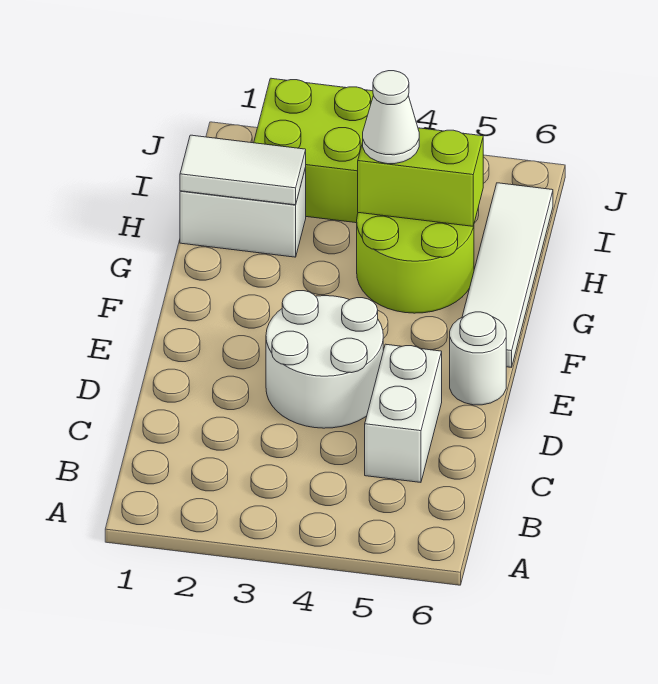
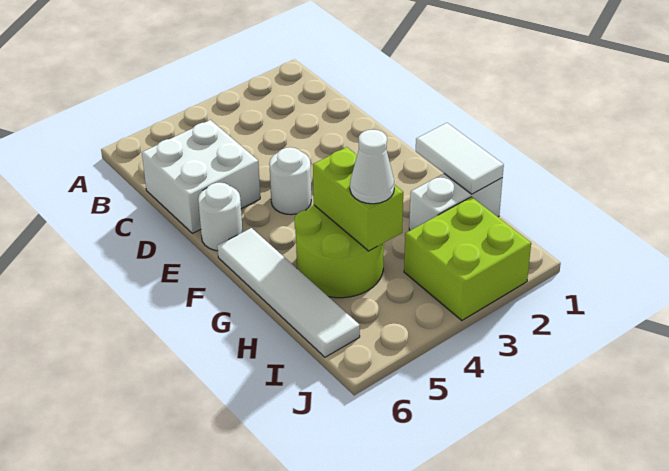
white brick C5:D5 level 1 -> white brick C5:D6 level 1
white round brick D3:E4 level 1 -> white round brick E4 level 1
white tile H1:H2 level 2 -> white tile G1:H1 level 2
lime brick H4:H5 level 2 -> lime brick G4:H4 level 2

